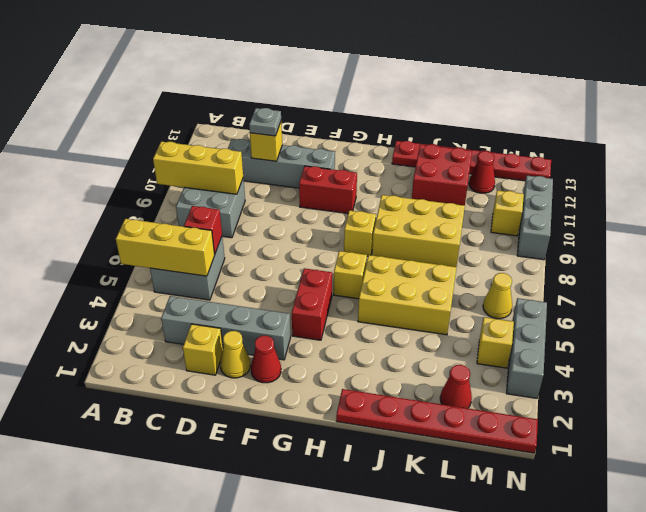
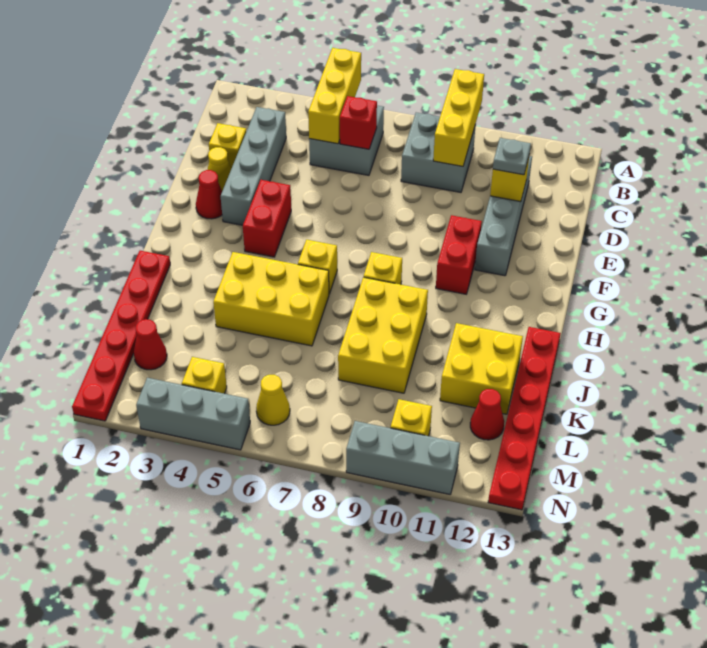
red brick G4:G5 level 1 -> red brick F4:G4 level 1
yellow brick I5:K6 level 1 -> yellow brick I4:J6 level 1
red brick J11:K12 level 1 -> yellow brick J11:K12 level 1

